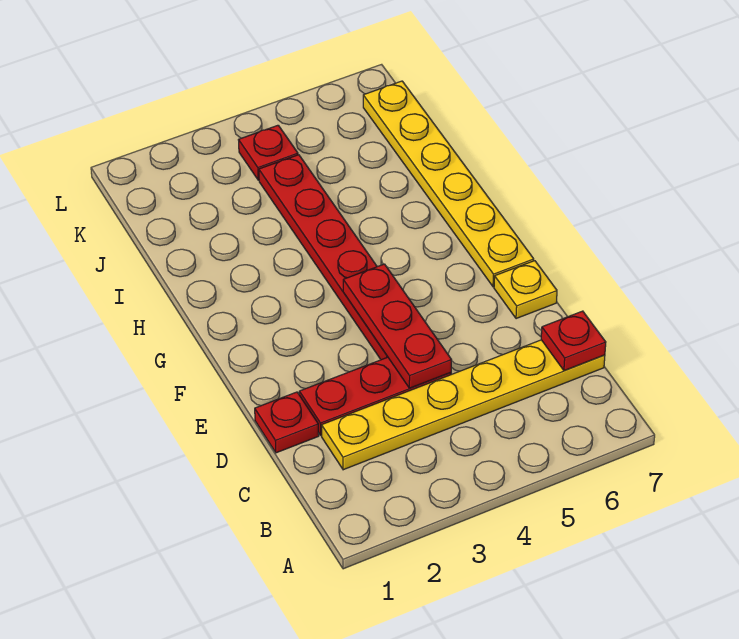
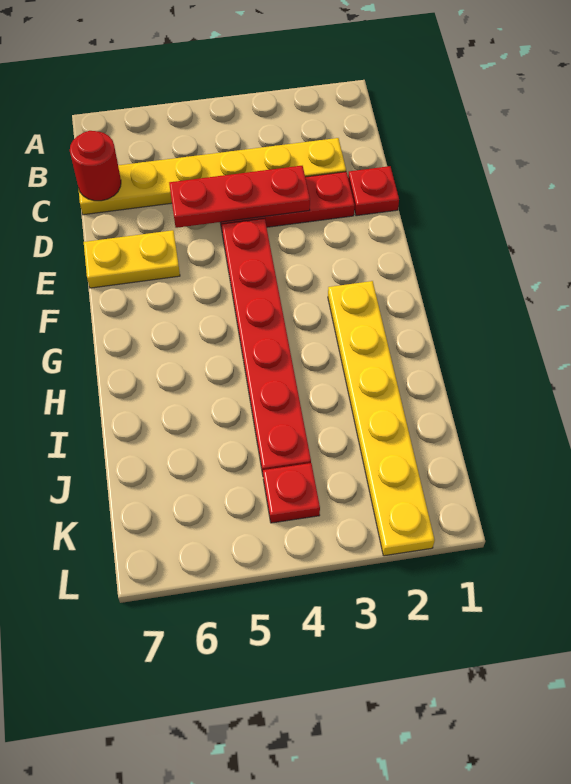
red plate C7 level 2 -> red round brick C7 level 2
red plate D4:F4 level 2 -> red plate D3:D5 level 2
yellow plate E7 level 1 -> yellow plate E6:E7 level 1
yellow plate F7:K7 level 1 -> yellow plate G2:L2 level 1

